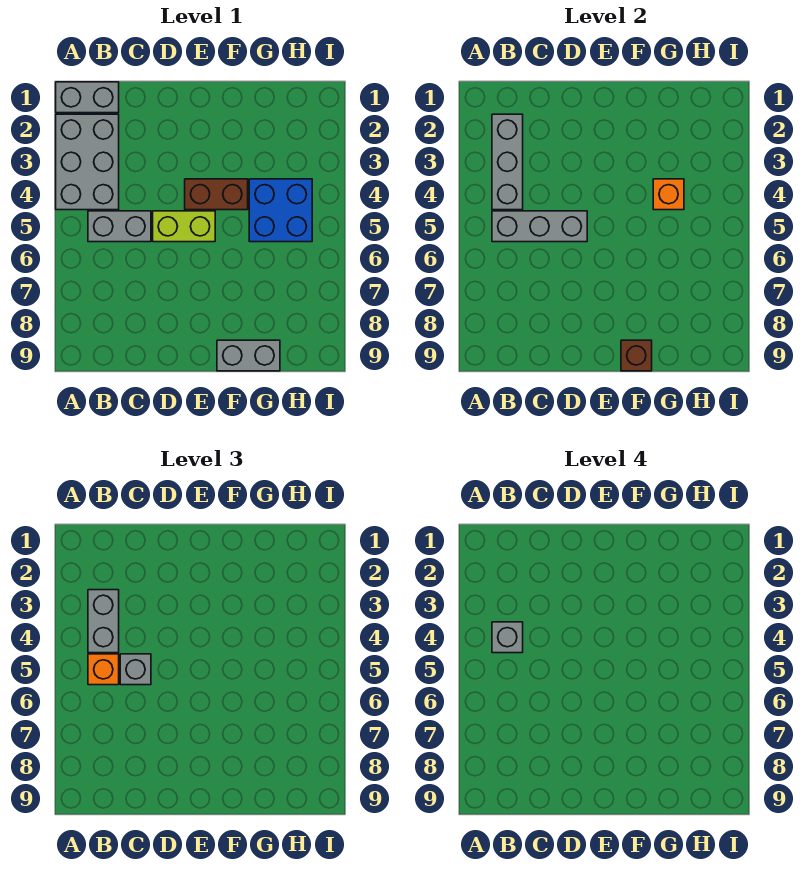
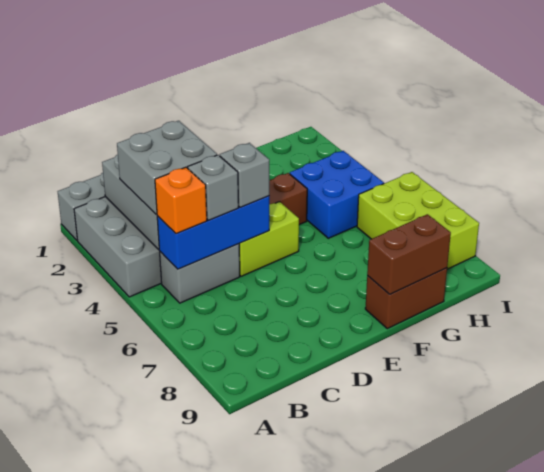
grey brick B3:B4 level 3 -> grey brick B3:C4 level 3
grey brick B4 level 4 -> grey brick D5 level 3
grey brick B5:D5 level 2 -> blue brick B5:D5 level 2
grey brick F9:G9 level 1 -> brown brick F9:G9 level 1
brown brick F9 level 2 -> brown brick F9:G9 level 2
orange brick G4 level 2 -> none
none -> lime brick H6:I8 level 1

